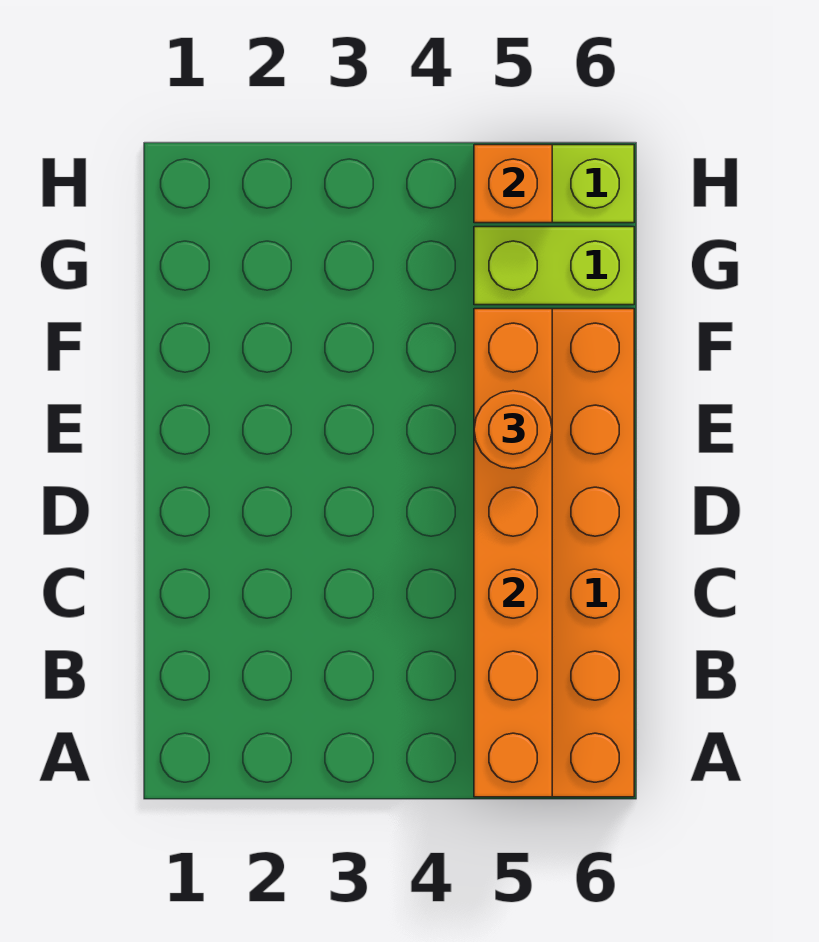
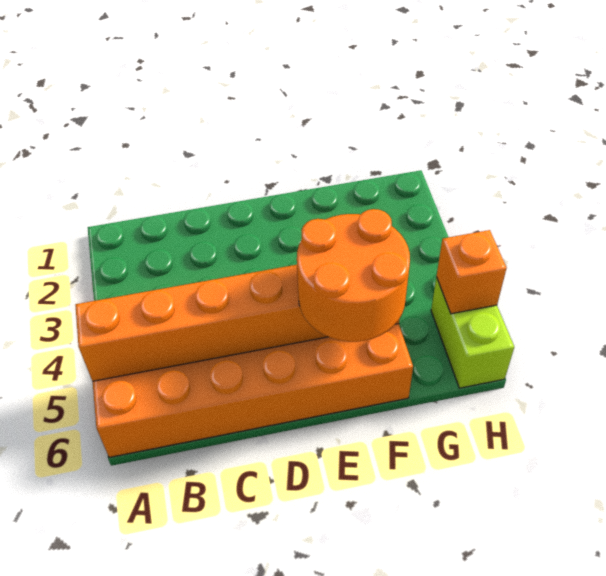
orange round brick E5 level 3 -> orange round brick E5:F6 level 3
lime brick G5:G6 level 1 -> none

